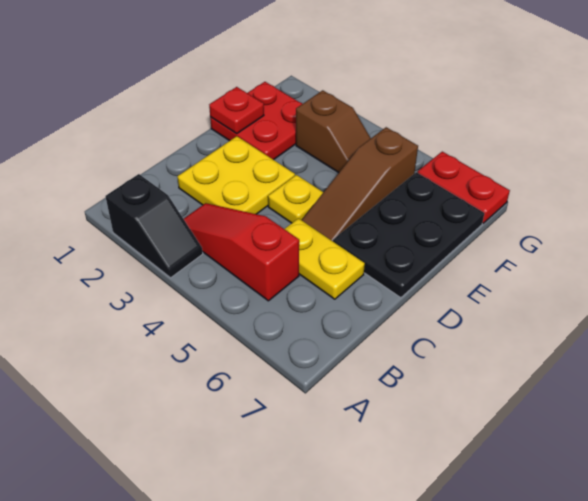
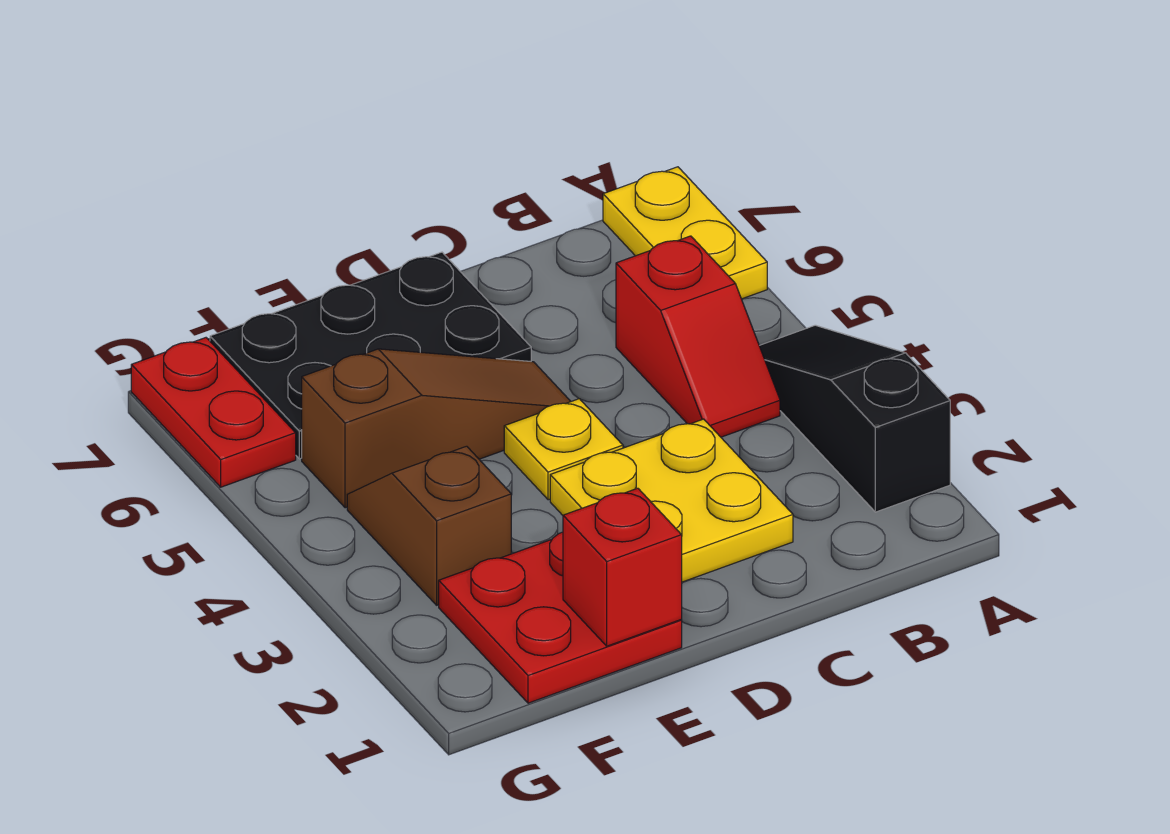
black slope A2:A3 level 1 top 2 -> black slope A2:A4 level 1 top 2
red slope B3:B5 level 1 top 5 -> red slope B4:B5 level 1 top 5
yellow plate C5:C6 level 1 -> yellow plate A6:A7 level 1
red plate E1 level 2 -> red brick E1 level 2

